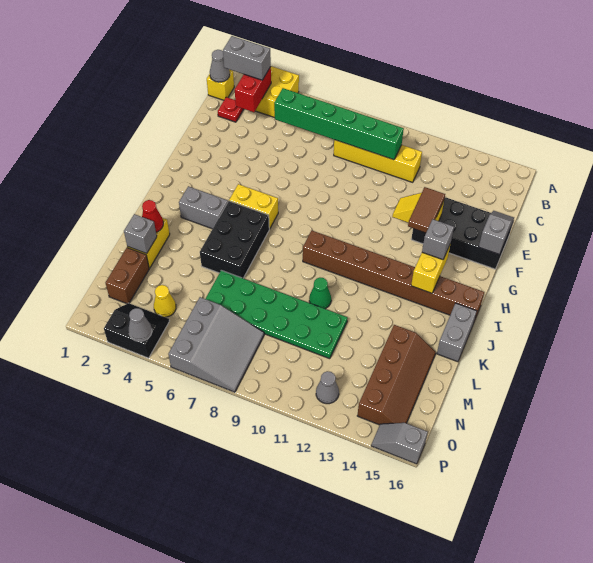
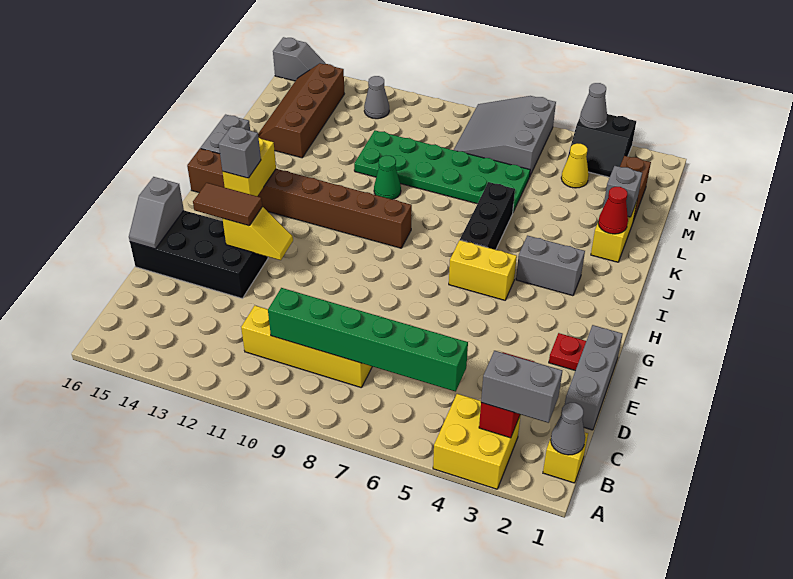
red plate C2 level 1 -> red plate F2 level 1
none -> grey brick D1:F1 level 1
brown tile F13:G13 level 3 -> brown tile F13:F14 level 3
black brick I5:K6 level 1 -> black brick I6:K6 level 1

